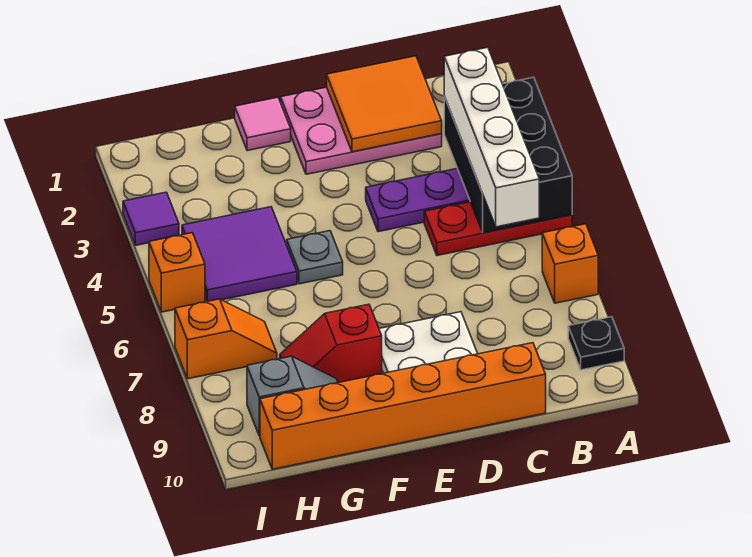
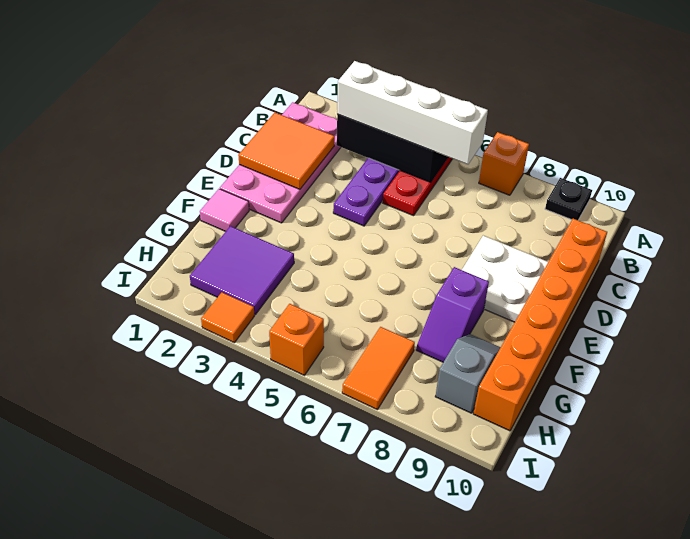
pink plate C1:E2 level 1 -> pink plate B1:E2 level 1
grey plate F5 level 1 -> none
red slope F8:G8 level 1 top F -> purple slope F8:G8 level 1 top F
purple tile G4:H5 level 1 -> purple tile G2:H3 level 1
orange slope H7:I7 level 1 top I -> orange tile H7:I7 level 1
purple tile I3 level 1 -> orange tile I3 level 1

